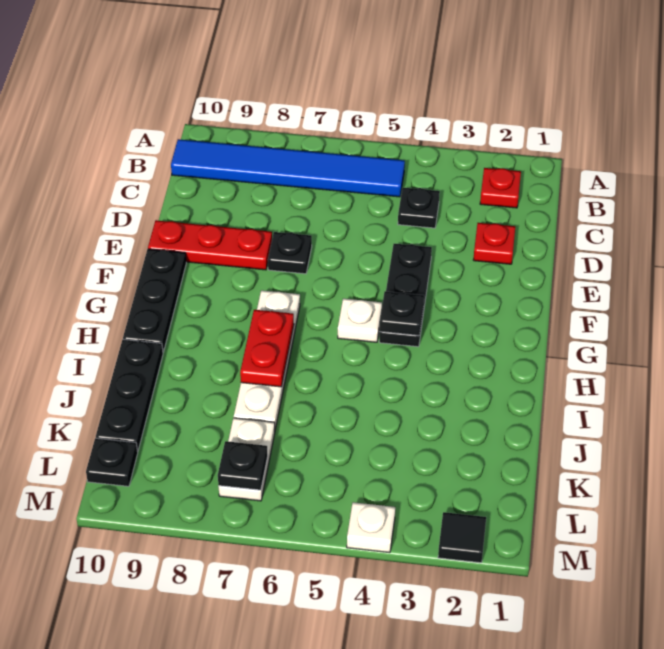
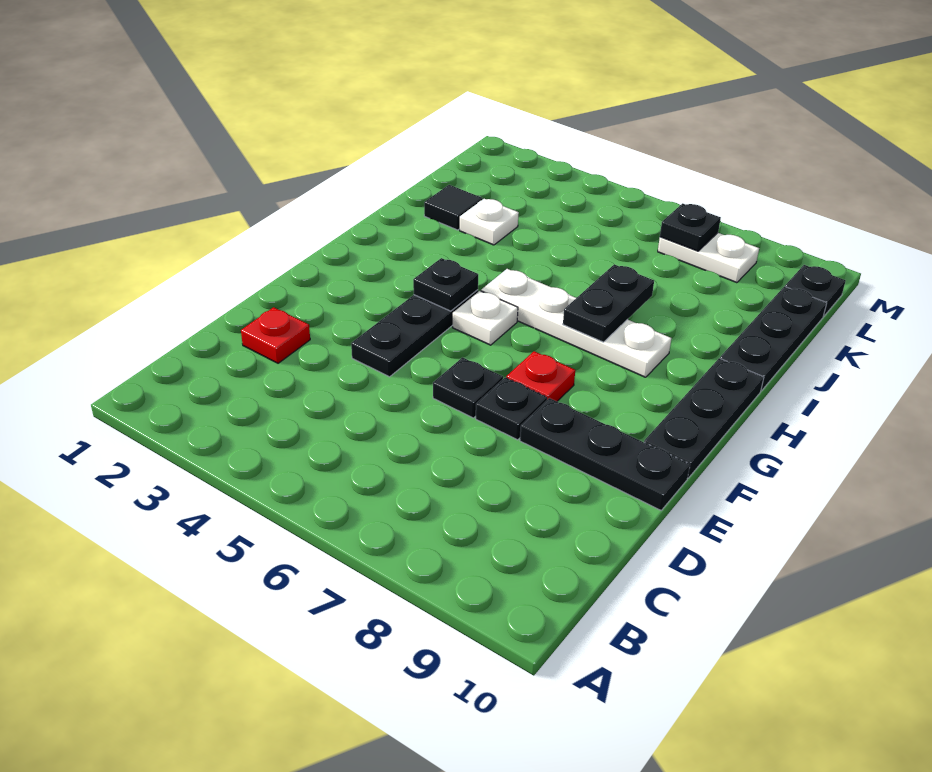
red plate B2 level 1 -> red plate F7 level 1
blue tile B5:B10 level 1 -> none
black plate C4 level 1 -> black plate E6 level 1
red plate E8:E10 level 1 -> black plate E8:E10 level 1
white plate G7:J7 level 1 -> white plate H5:H8 level 1
red plate H7:I7 level 2 -> black plate H7:I7 level 2
white plate K7:L7 level 1 -> white plate L7:L8 level 1
black tile M2 level 1 -> black tile J2 level 1
white plate M4 level 1 -> white plate J3 level 1

